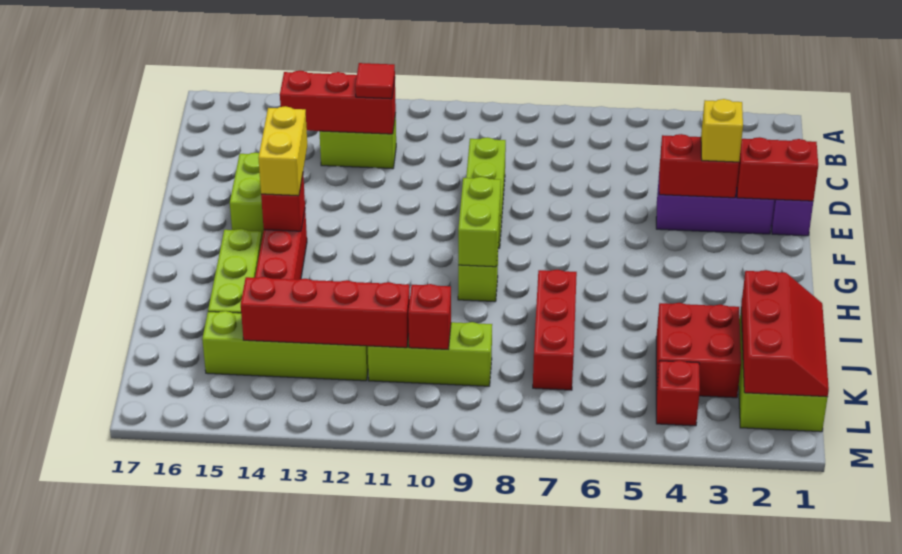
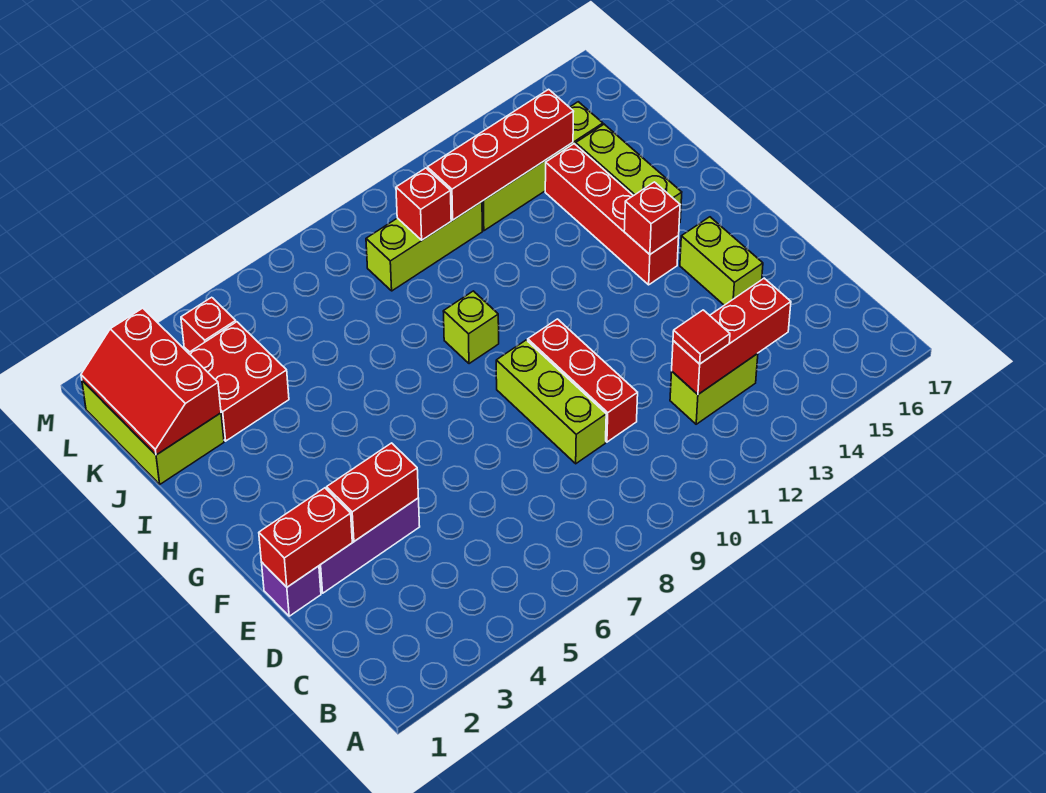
yellow brick E3 level 3 -> none
yellow brick F14:G14 level 3 -> none
lime brick G9:H9 level 2 -> none
red brick I7:K7 level 1 -> red brick D10:F10 level 1

